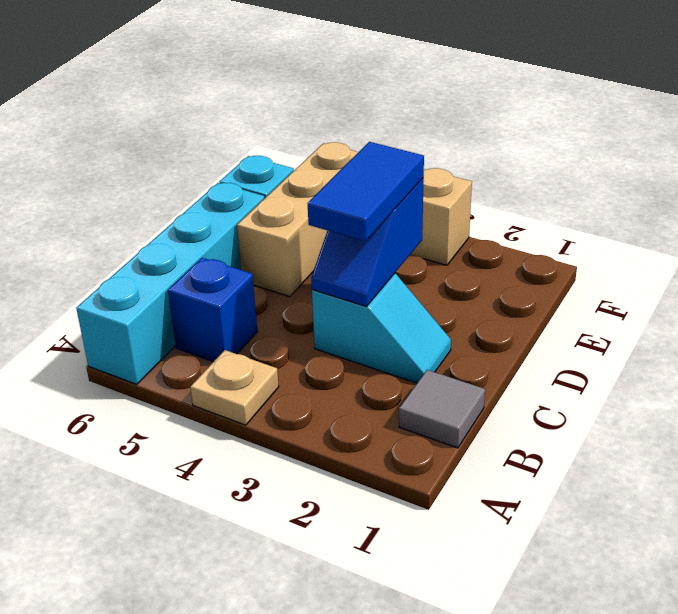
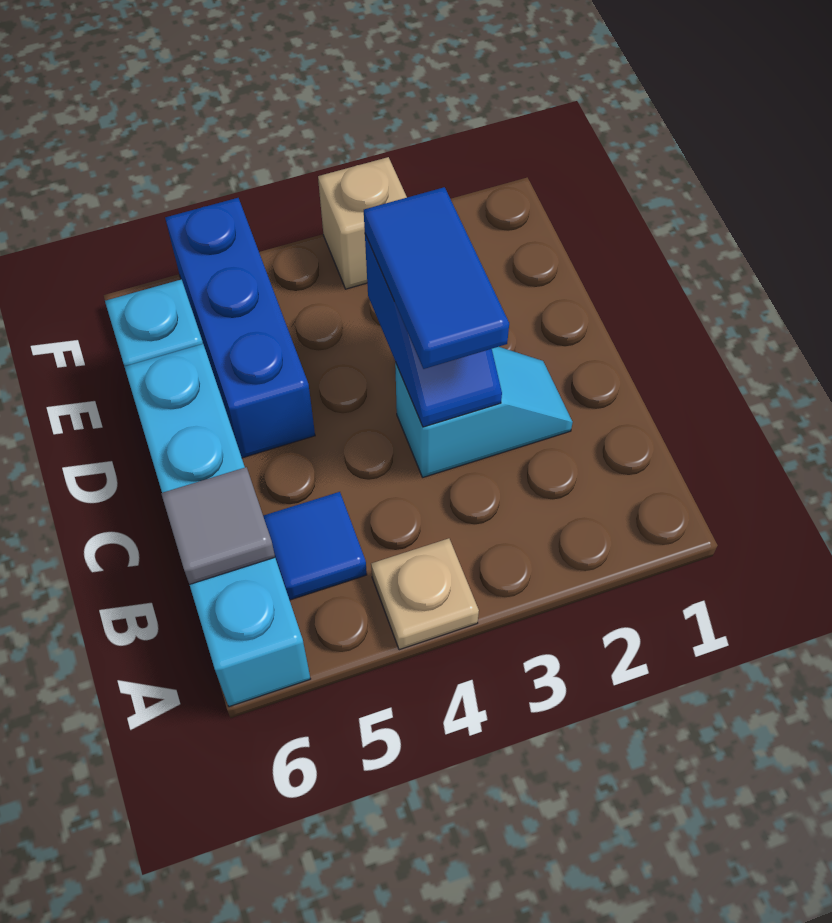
grey tile B1 level 1 -> grey tile B6 level 2
blue brick B5 level 1 -> blue tile B5 level 1
tan brick D5:F5 level 1 -> blue brick D5:F5 level 1

